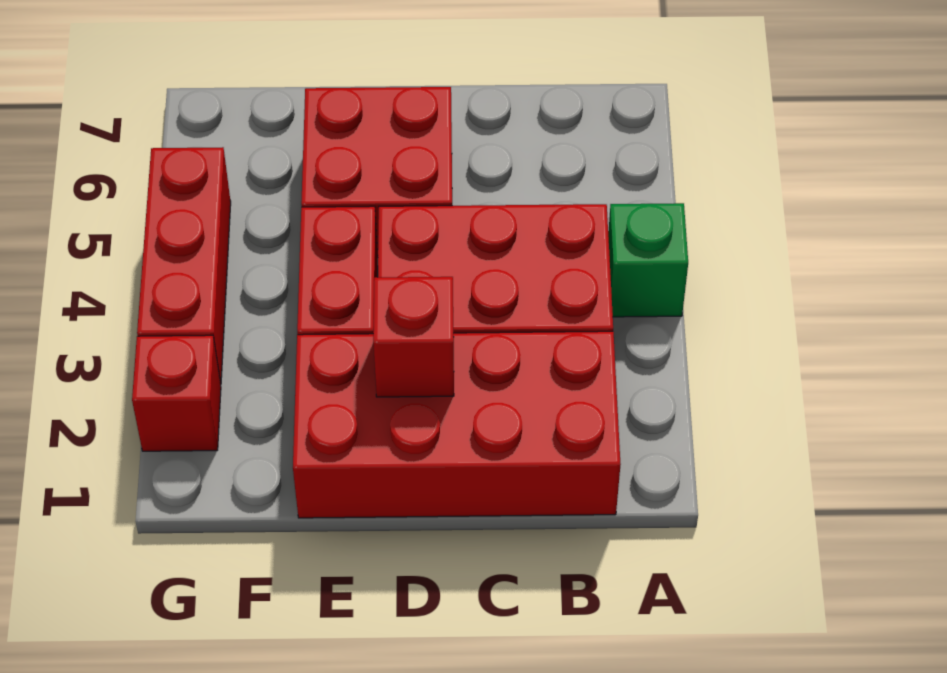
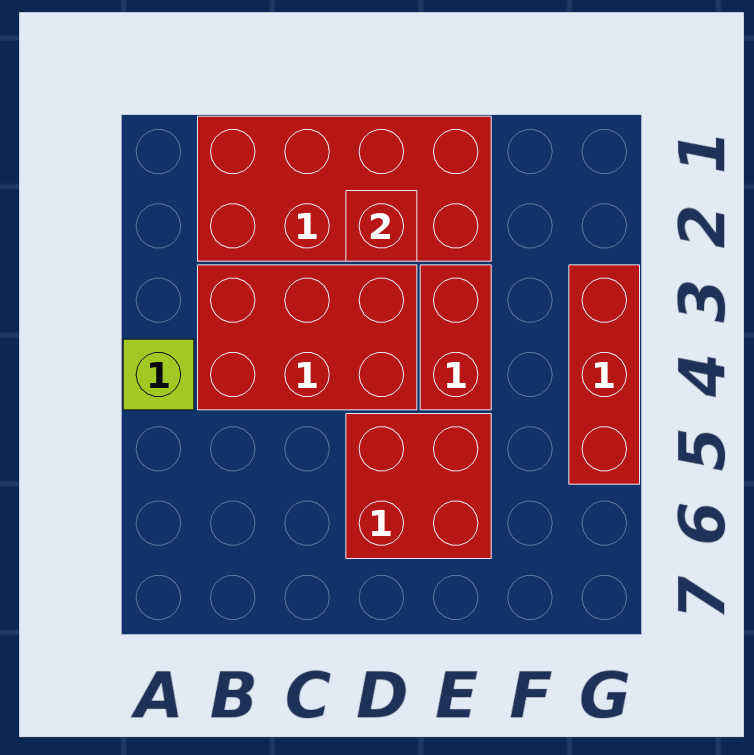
green brick A4 level 1 -> lime brick A4 level 1
red brick G2 level 1 -> none

